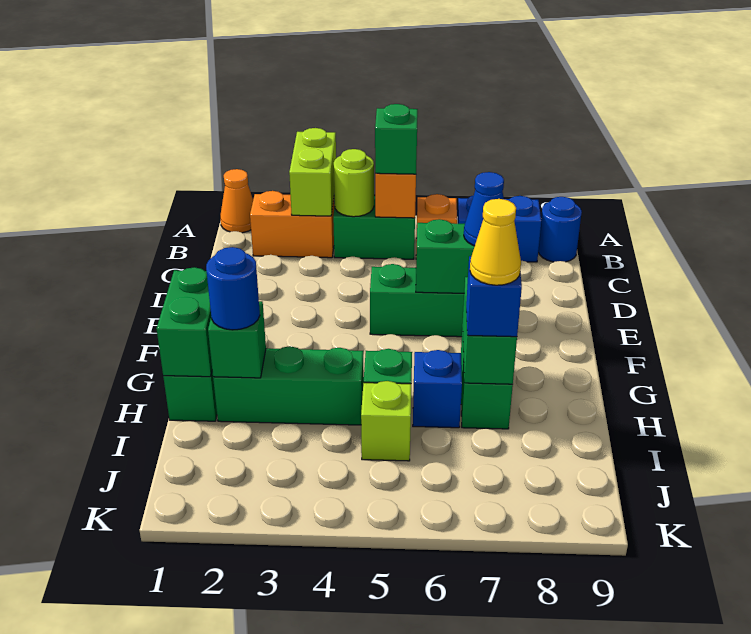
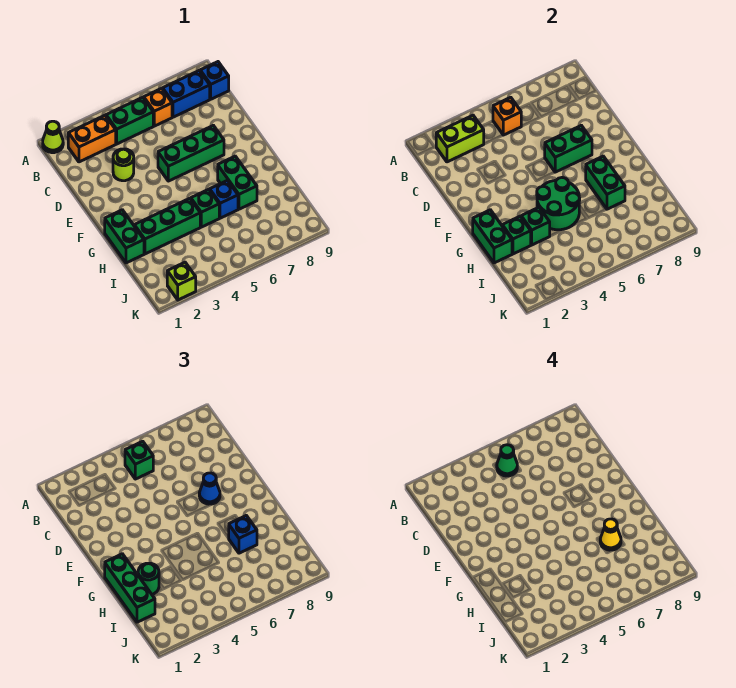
orange cone A1 level 1 -> lime cone A1 level 1
lime brick A3:B3 level 2 -> lime brick B2:B3 level 2
lime round brick B4 level 2 -> lime round brick D3 level 1
none -> green cone B5 level 4
blue round brick B9 level 1 -> blue brick B9 level 1
none -> green brick G1:I1 level 3
none -> green round brick G4:H5 level 2
blue round brick H2 level 3 -> green round brick H2 level 3
none -> green brick H3 level 2
lime brick I5 level 1 -> lime brick K2 level 1

